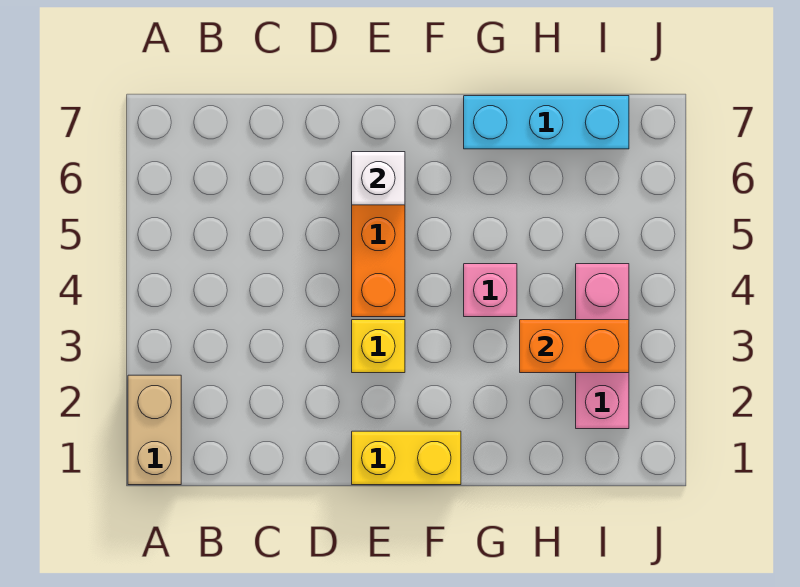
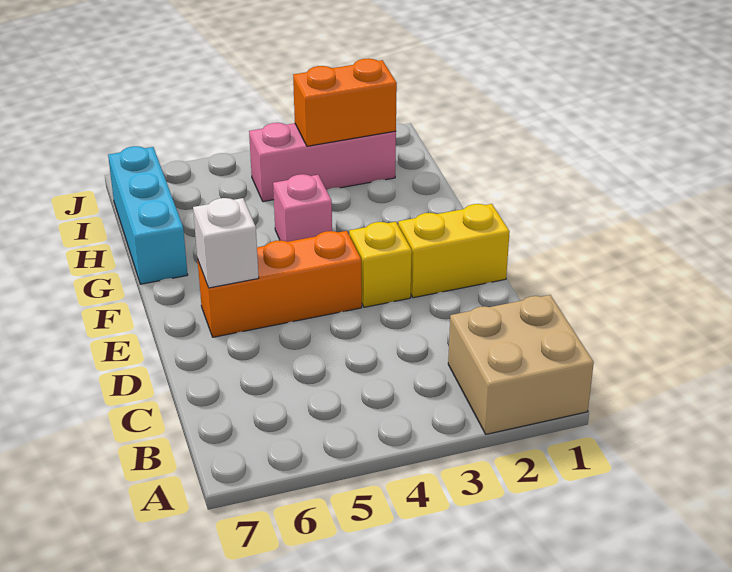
tan brick A1:A2 level 1 -> tan brick A1:B2 level 1
yellow brick E1:F1 level 1 -> yellow brick E1:E2 level 1
orange brick H3:I3 level 2 -> orange brick I2:I3 level 2

